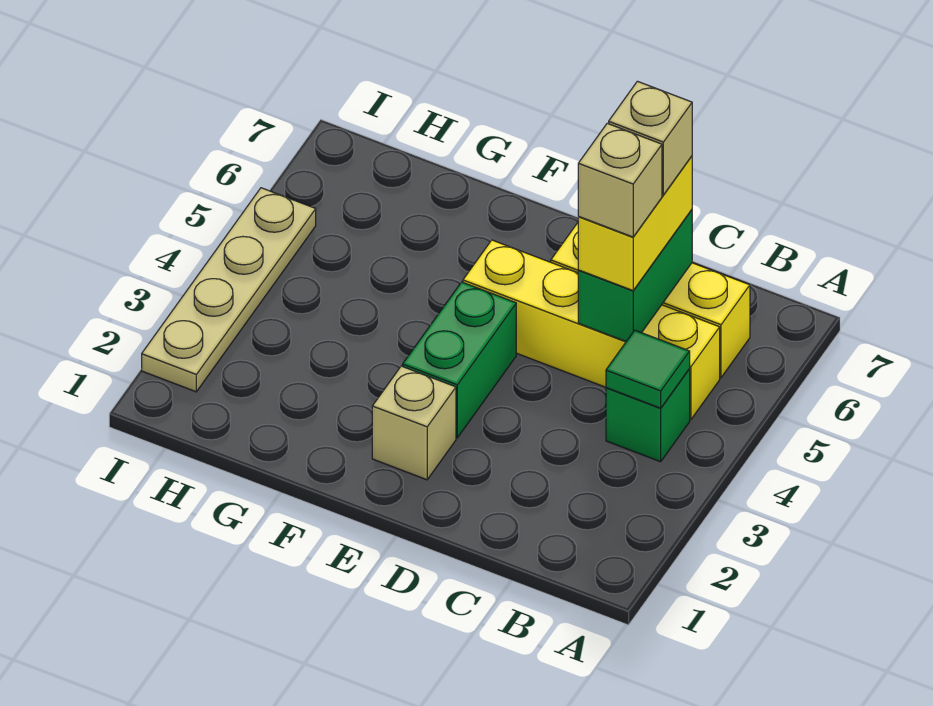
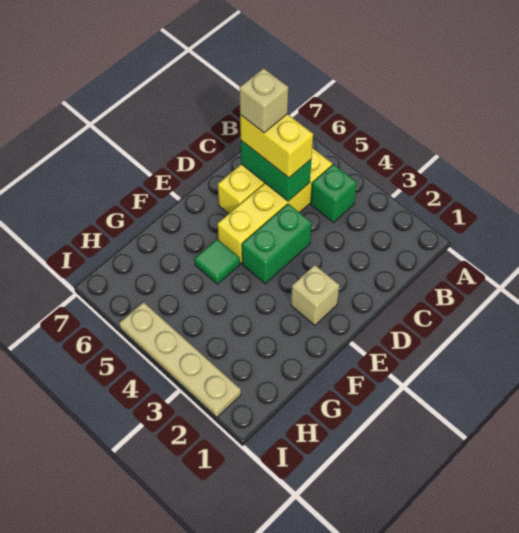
green tile B4 level 2 -> green tile F5 level 1
tan brick C5 level 4 -> none
green brick E3:E4 level 1 -> green brick D4:E4 level 1

